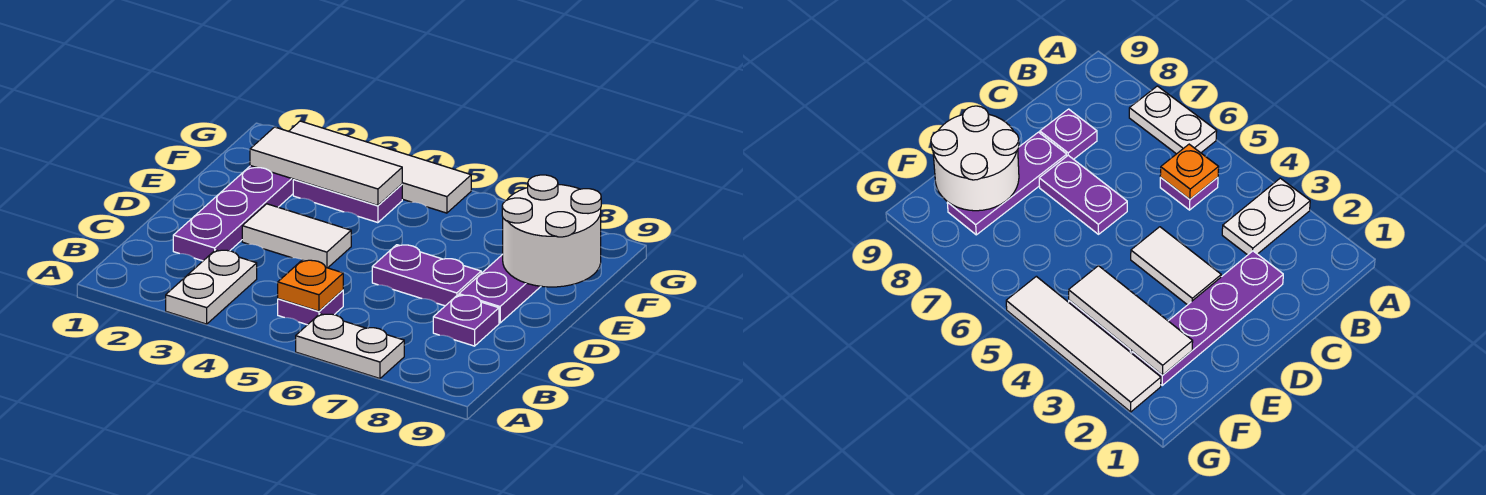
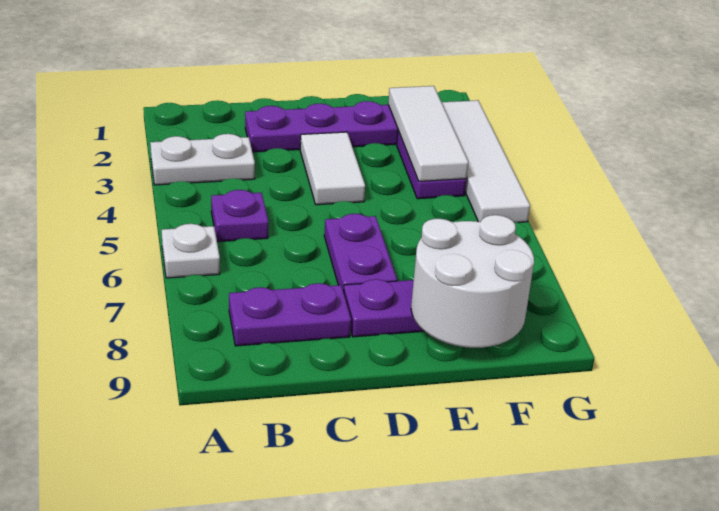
white plate A6:A7 level 1 -> white plate A6 level 1
orange plate B5 level 2 -> none
purple plate C8 level 1 -> purple plate B8:C8 level 1

